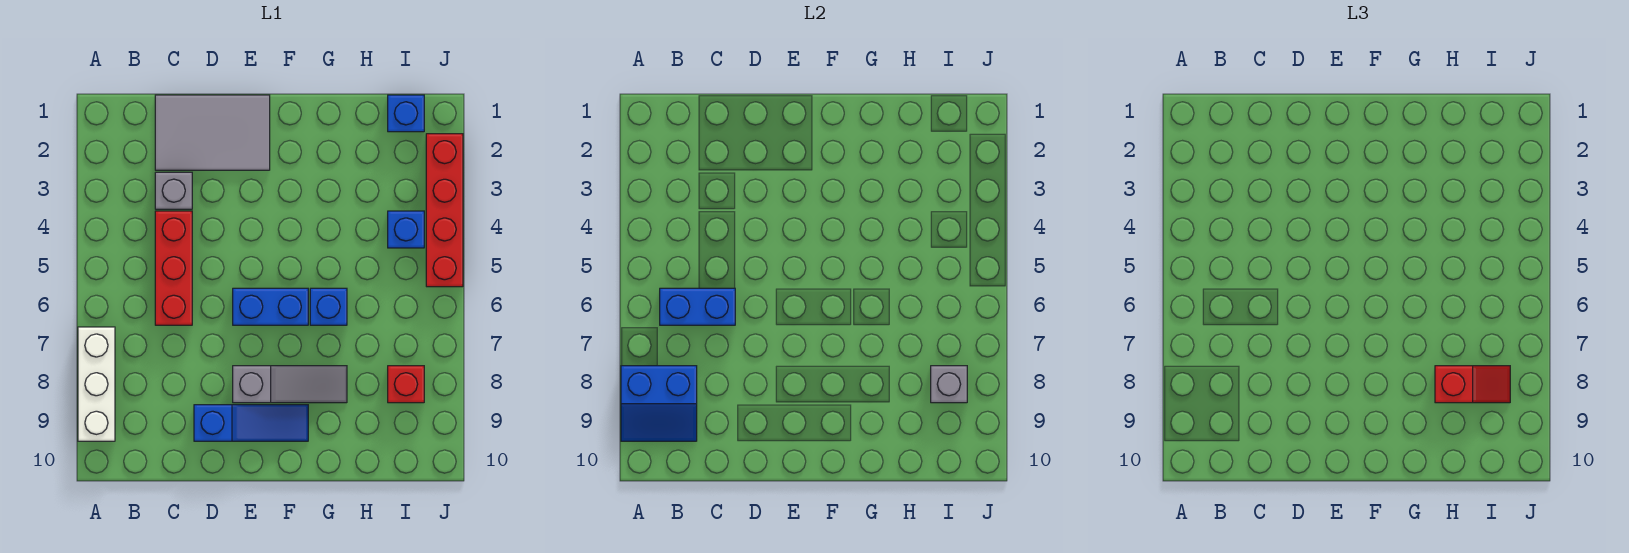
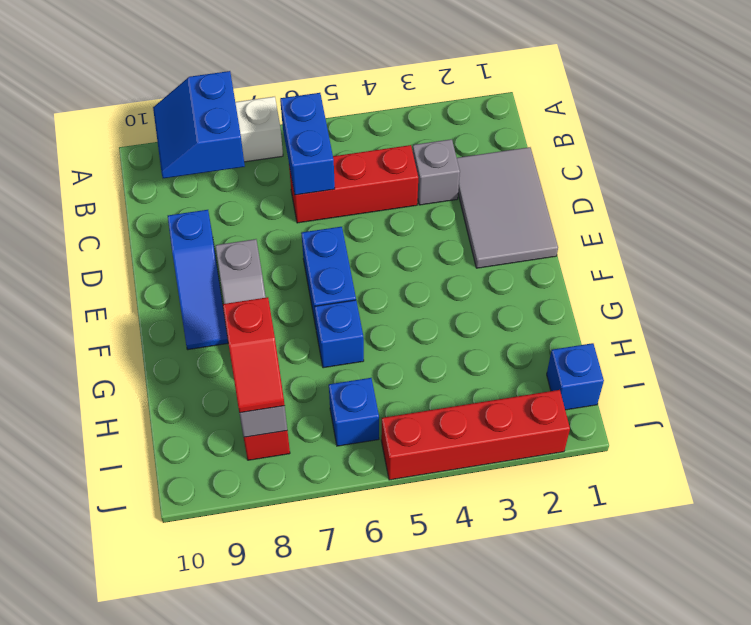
blue brick I4 level 1 -> blue brick I6 level 1

